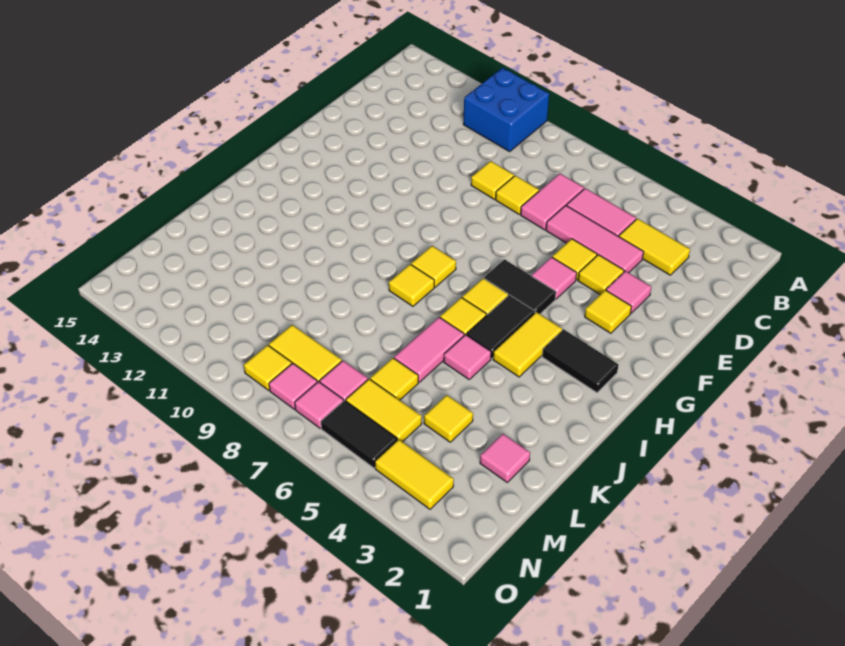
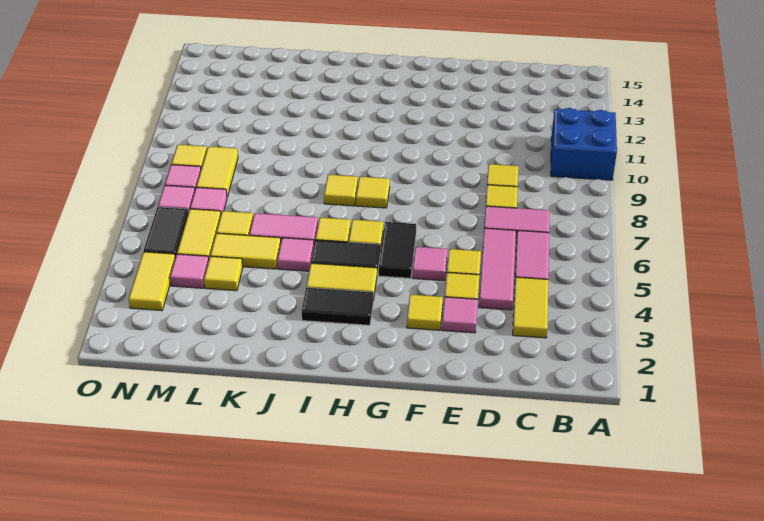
black tile H2:H3 level 1 -> black tile H3:I3 level 1
none -> yellow tile K5:L5 level 1
pink tile L2 level 1 -> pink tile M4 level 1

